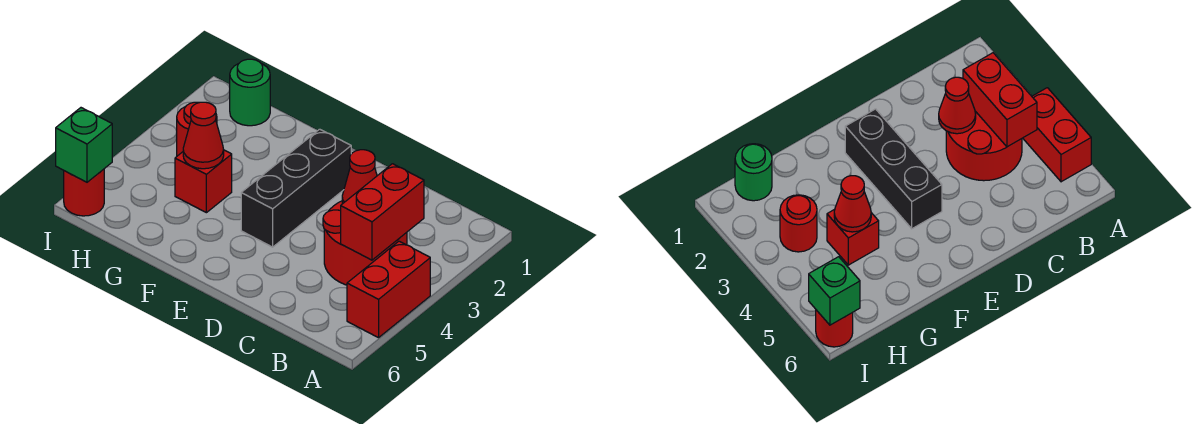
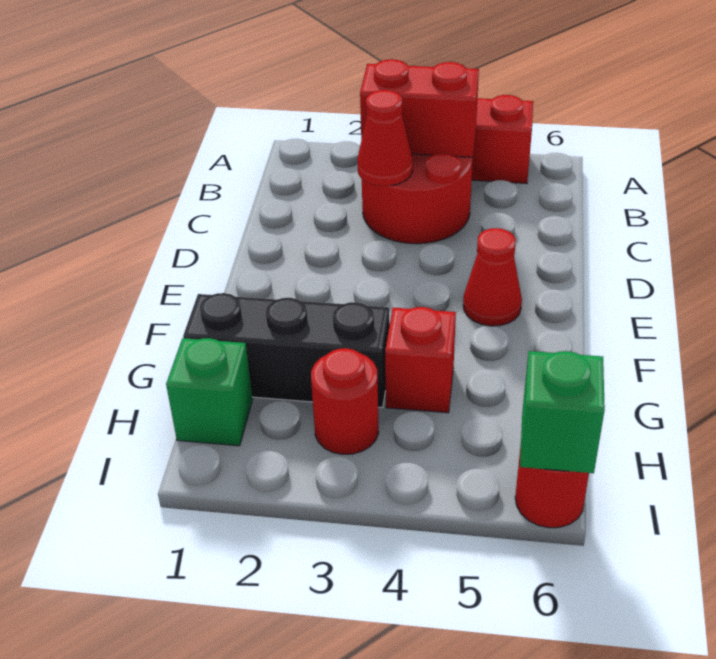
black brick E2:E4 level 1 -> black brick G1:G3 level 1
red cone G4 level 2 -> red cone E5 level 1
green round brick H1 level 1 -> green brick H1 level 1

